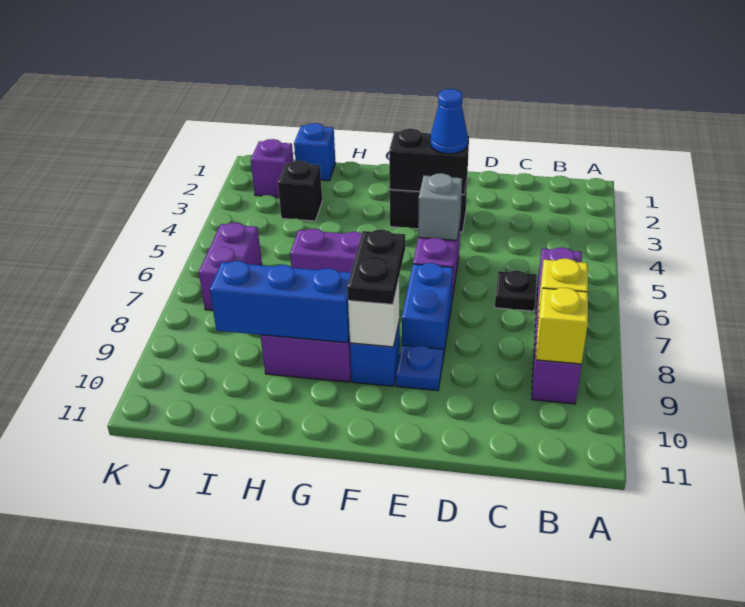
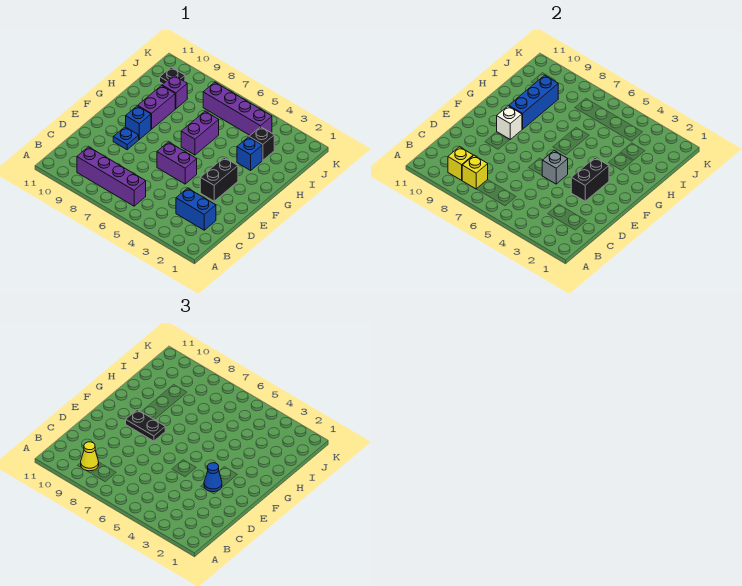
none -> yellow cone B9 level 3
black plate C6 level 1 -> black plate J10 level 1
blue brick E7:E8 level 1 -> blue brick C2:C3 level 1
blue brick I1 level 1 -> blue brick H3 level 1
purple brick J2 level 1 -> purple brick I9 level 1
purple brick J6:J7 level 1 -> purple brick J4:J7 level 1

